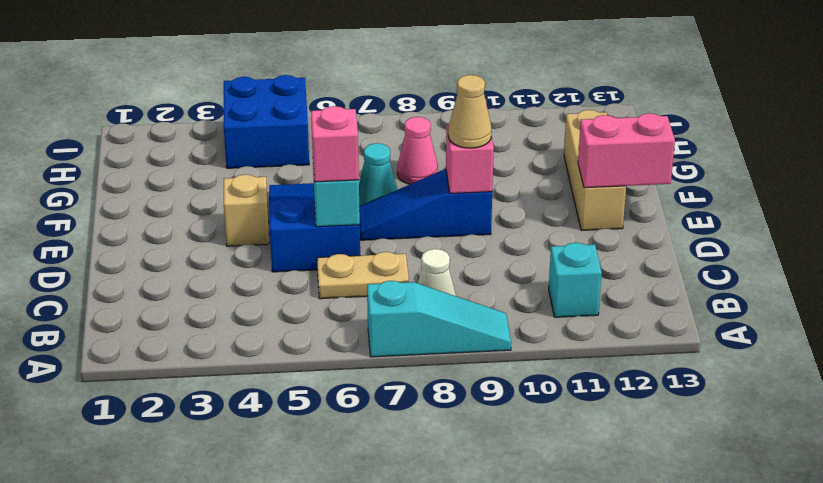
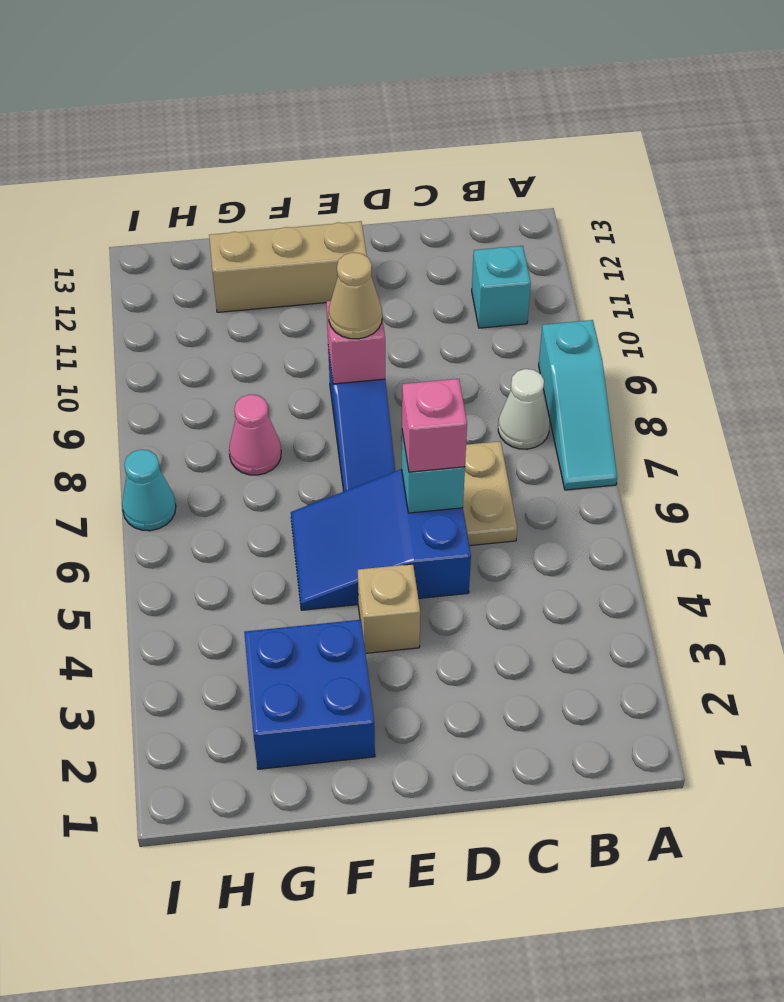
cyan slope A7:A9 level 1 top 7 -> cyan slope A7:A9 level 1 top 9
pink brick E12:E13 level 2 -> none
cyan cone F7 level 1 -> cyan cone I7 level 1
blue brick H4:I5 level 1 -> blue brick F2:G3 level 1

